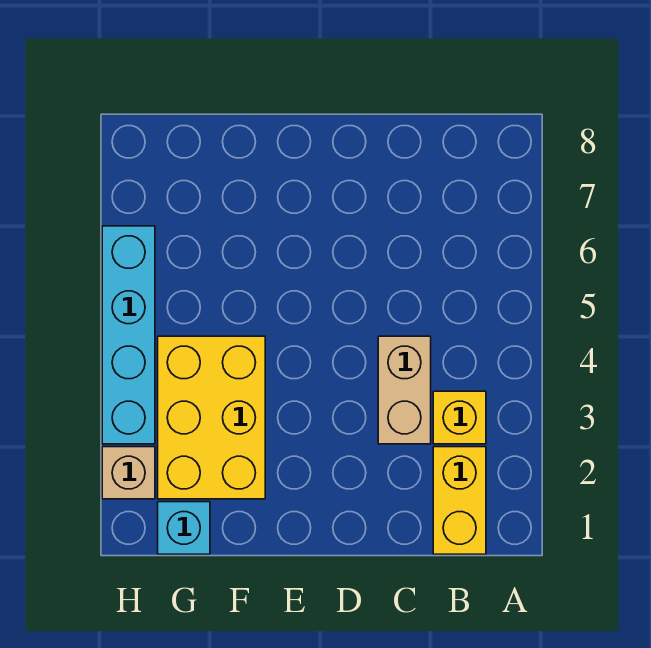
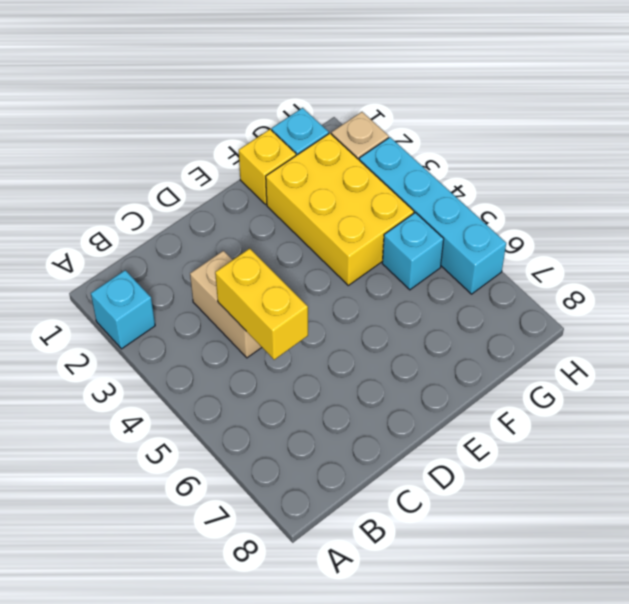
none -> cyan brick A2 level 1
yellow brick B1:B2 level 1 -> yellow brick C4:C5 level 2
yellow brick B3 level 1 -> yellow brick F1 level 1
none -> cyan brick G5 level 1

